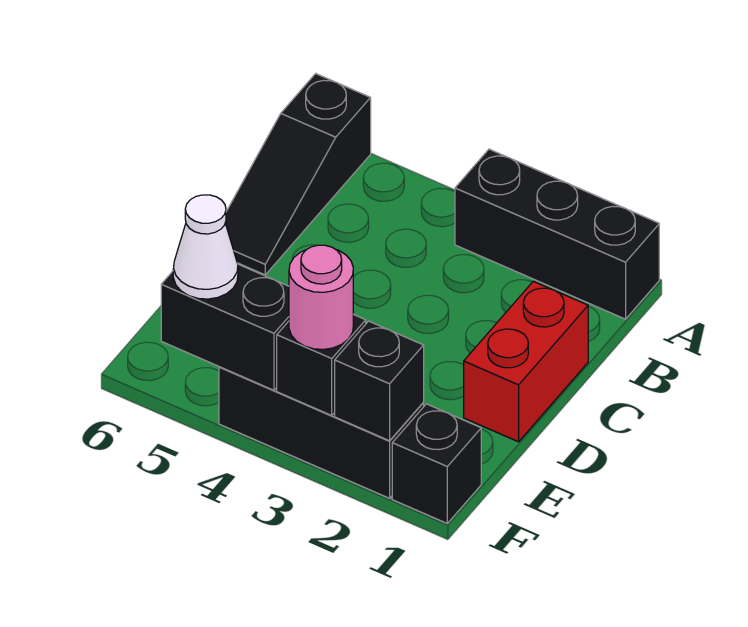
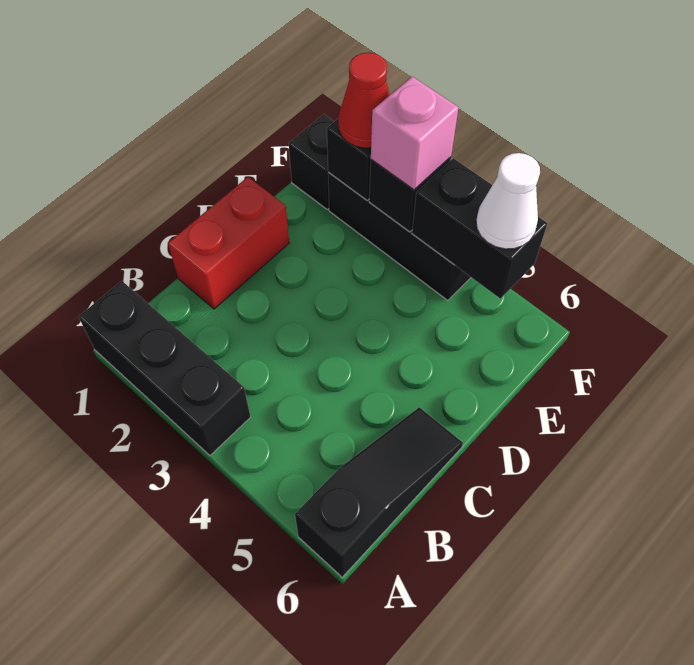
none -> red cone F2 level 3
pink round brick F3 level 3 -> pink brick F3 level 3

